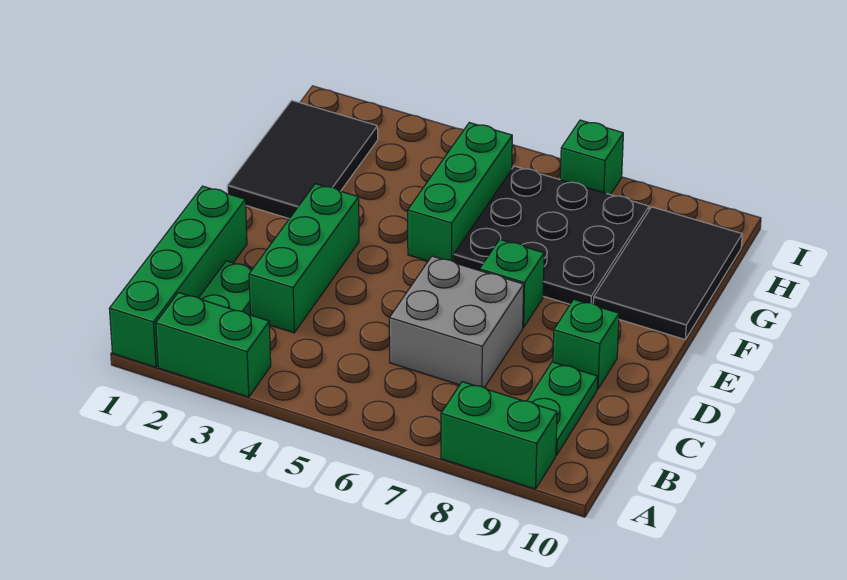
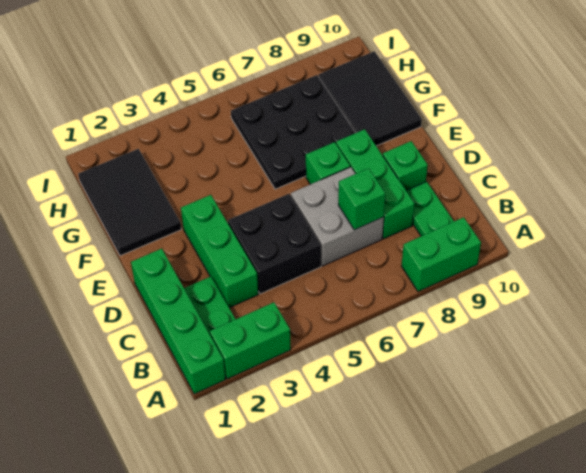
none -> black brick C4:D5 level 1
green brick F5:H5 level 1 -> green brick C8:E8 level 1
green brick I7 level 1 -> green brick C7 level 2

